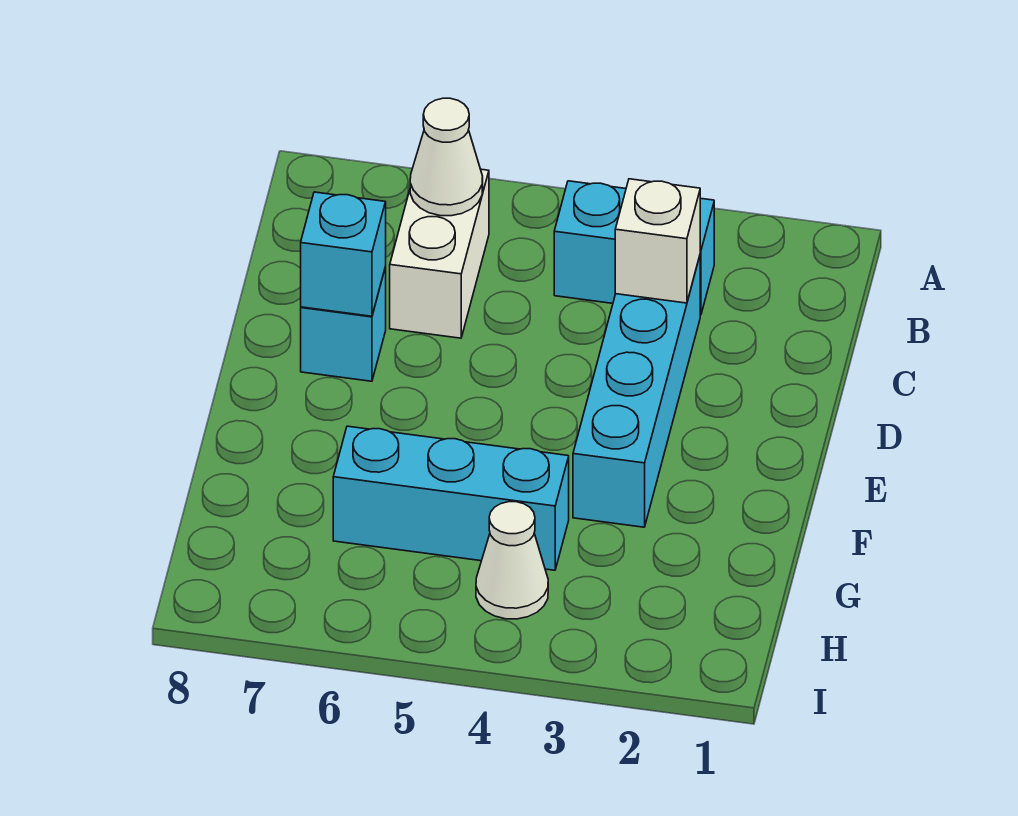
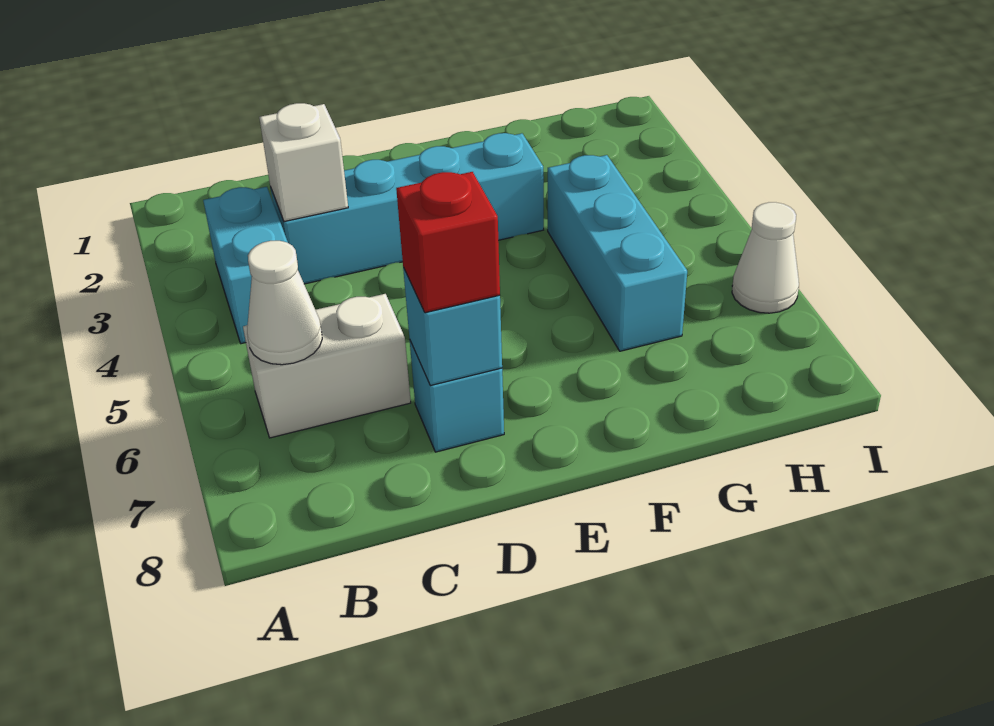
none -> red brick D7 level 3
white cone H4 level 1 -> white cone I6 level 1

